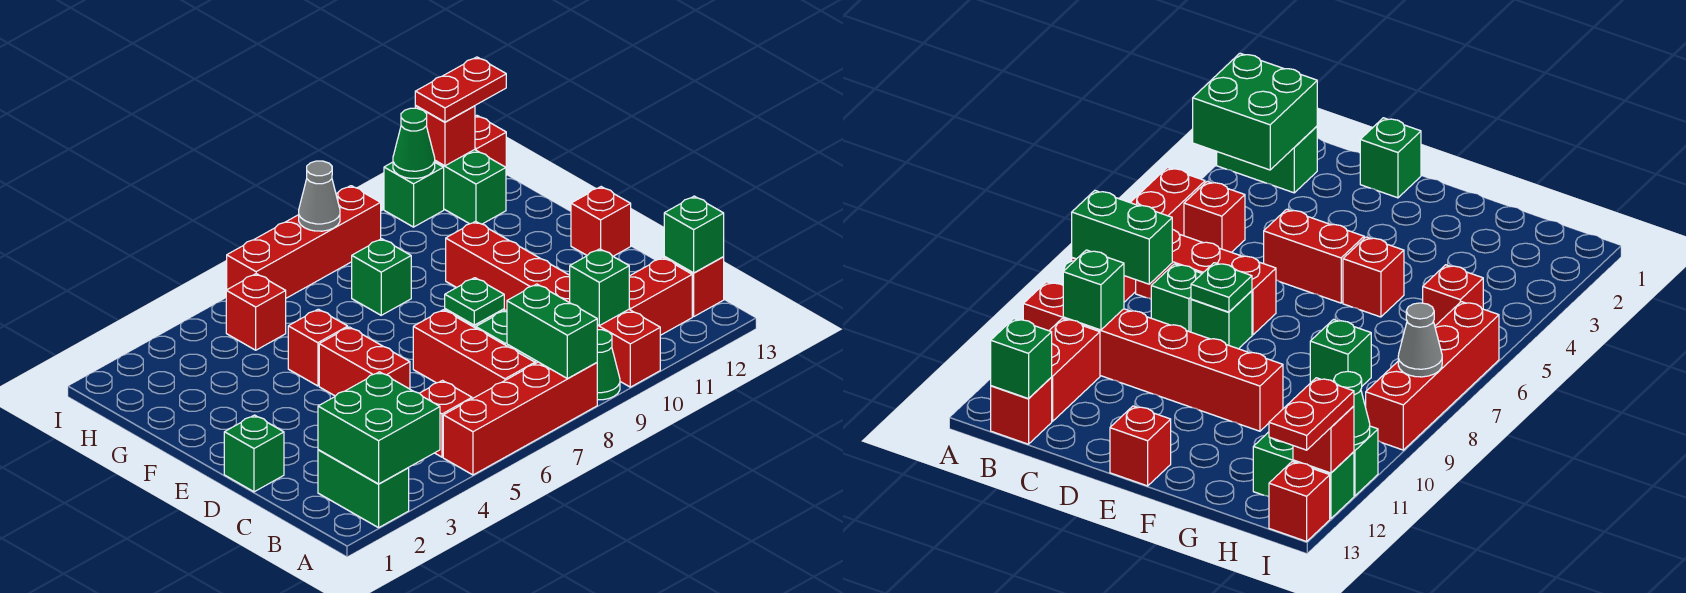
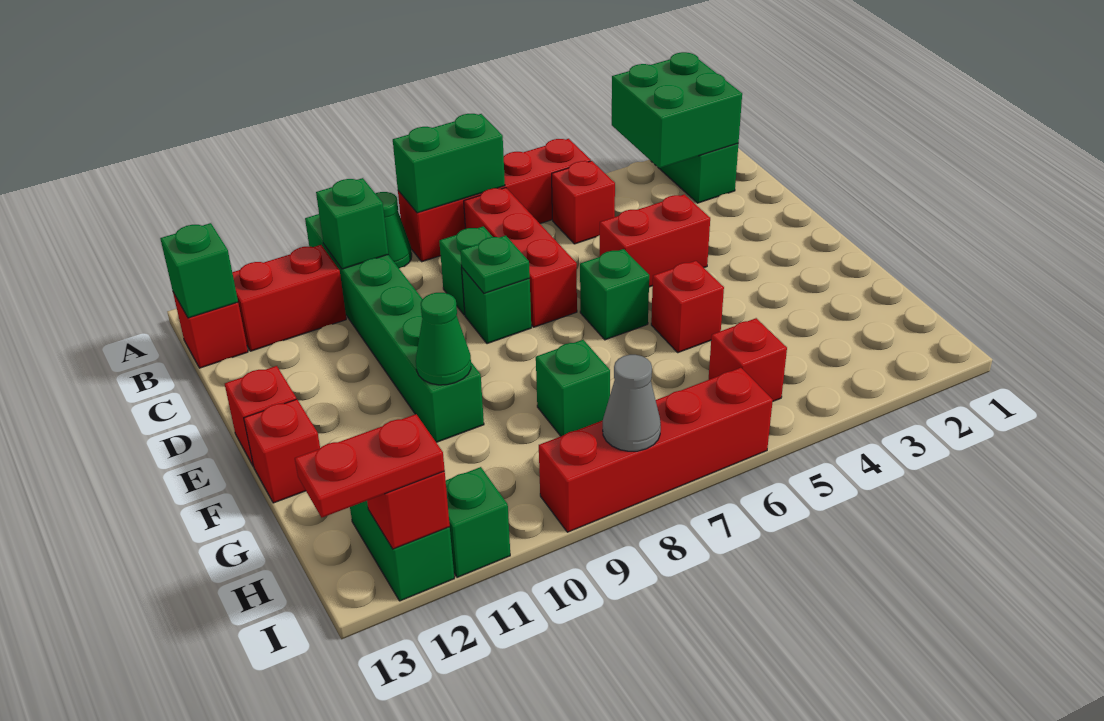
green brick A8:B8 level 2 -> green brick A7:A8 level 2
red brick A10:F10 level 1 -> green brick A10:F10 level 1
green brick D1 level 1 -> green brick E6 level 1
red brick D5:E5 level 1 -> red brick D4:D5 level 1
green cone I11 level 2 -> green cone F10 level 2
red brick I13 level 1 -> red brick F13 level 1

